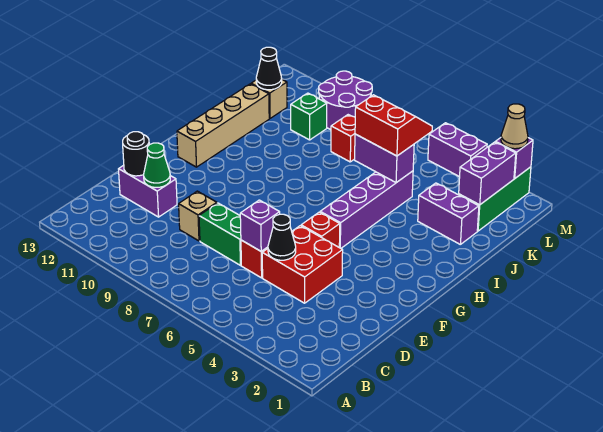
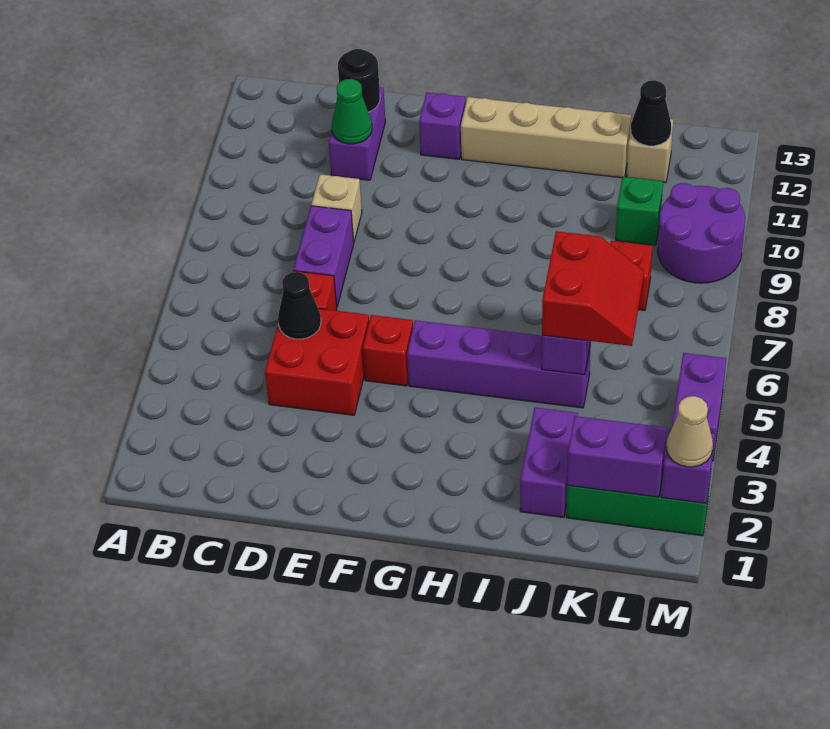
purple brick D6 level 2 -> purple brick F12 level 1
green brick D7:D8 level 1 -> purple brick D7:D8 level 1

